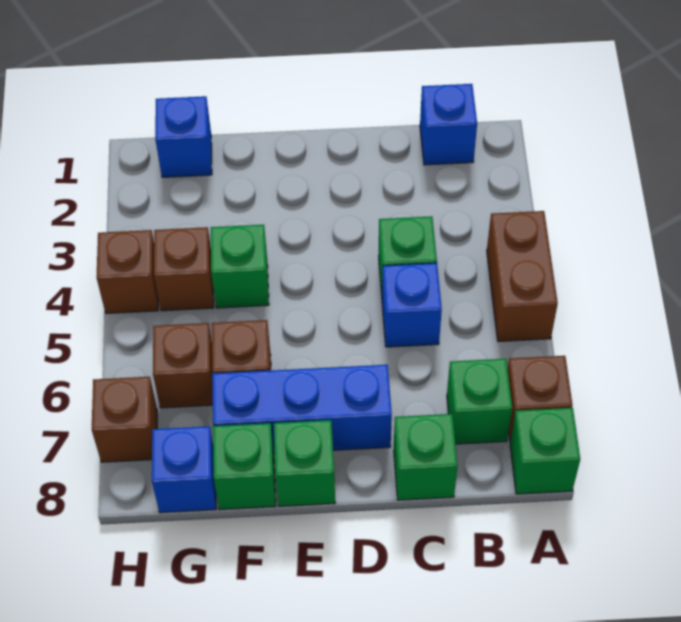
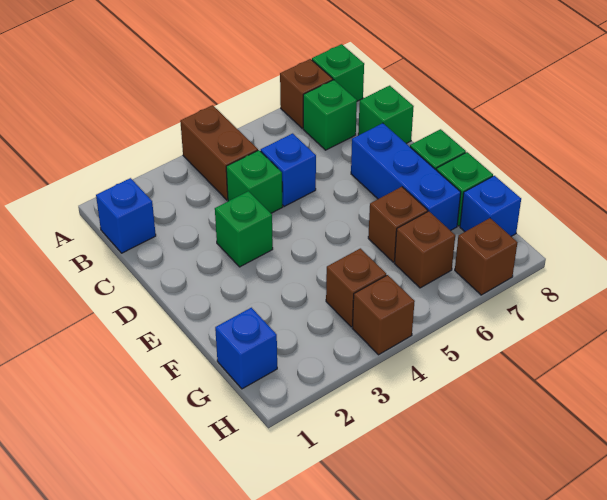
brown brick A4:A5 level 1 -> brown brick A4:B4 level 1
green brick F4 level 1 -> green brick D3 level 1

